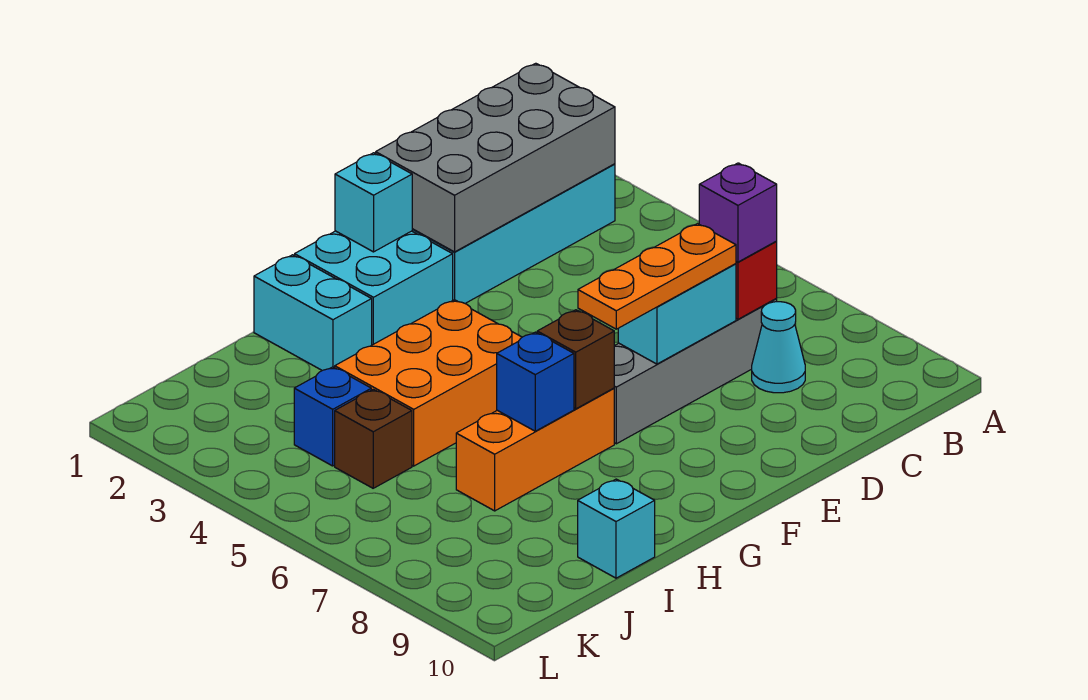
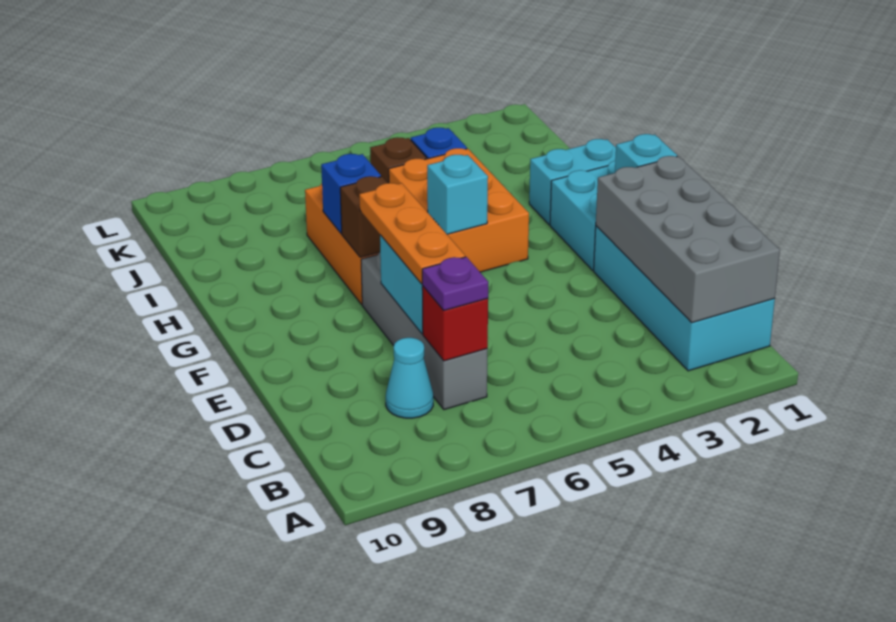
purple brick C7 level 3 -> purple plate C7 level 3
cyan brick I10 level 1 -> cyan brick G5 level 2

